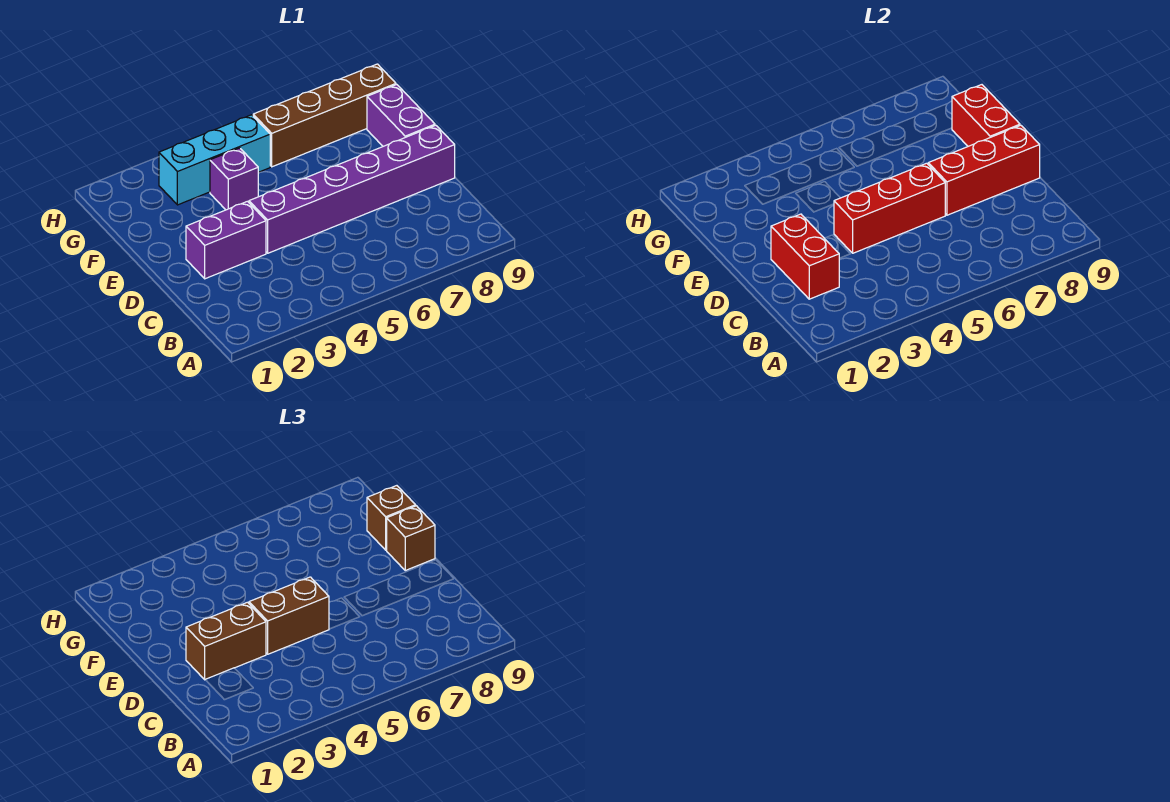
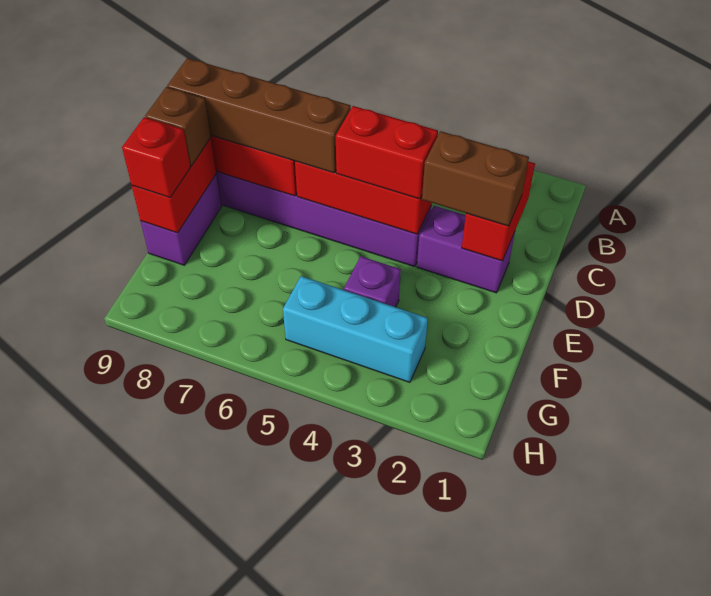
brown brick D4:D5 level 3 -> red brick D4:D5 level 3
brown brick F9 level 3 -> red brick F9 level 3
brown brick G6:G9 level 1 -> brown brick D6:D9 level 3

